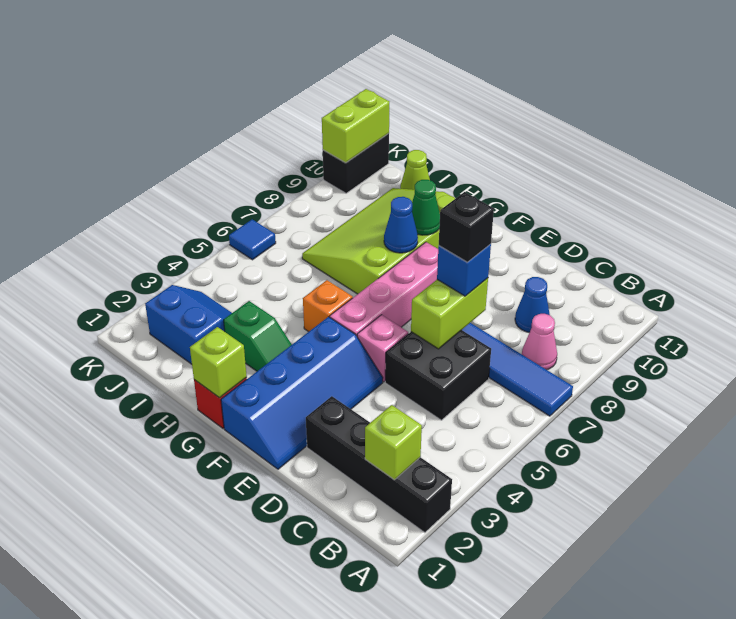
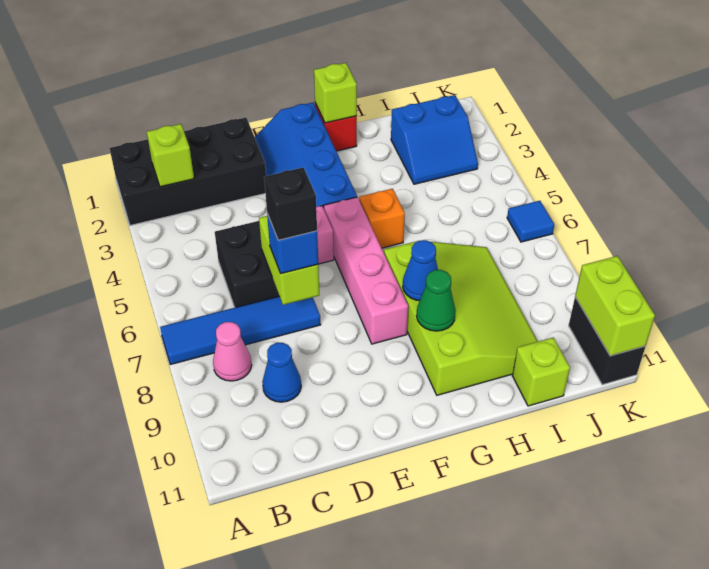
black brick A2:D2 level 1 -> black brick A1:D2 level 1
green slope G3:H3 level 1 top H -> none
lime cone I11 level 1 -> lime brick I11 level 1

